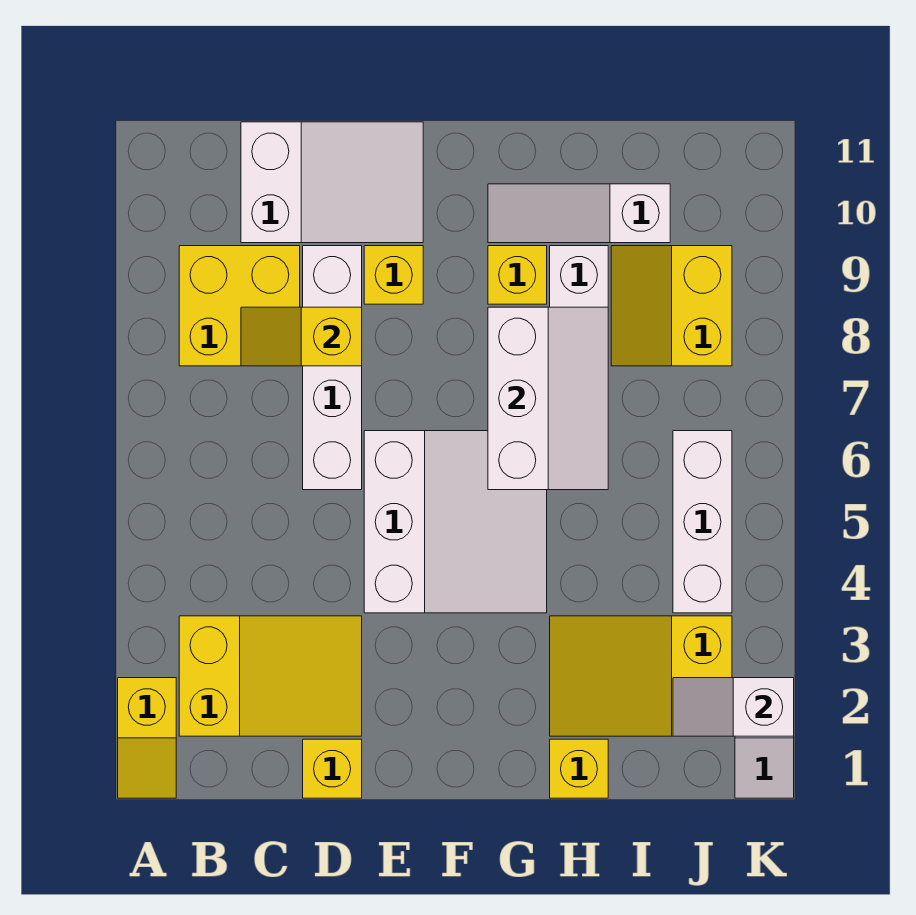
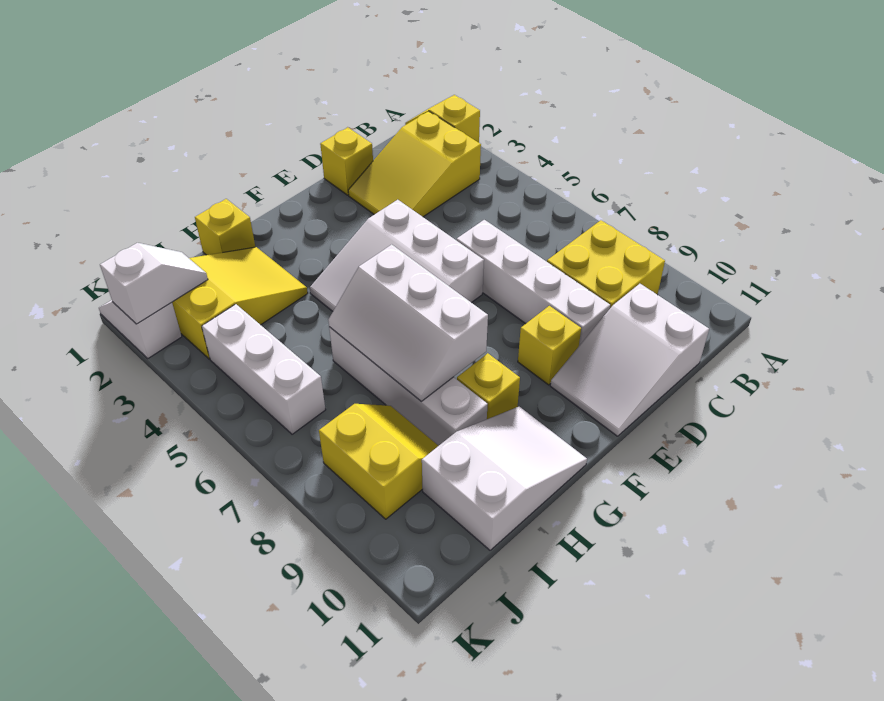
yellow slope C8:D8 level 2 top D -> none
white slope G10:I10 level 1 top I -> white slope G10:I11 level 1 top I

